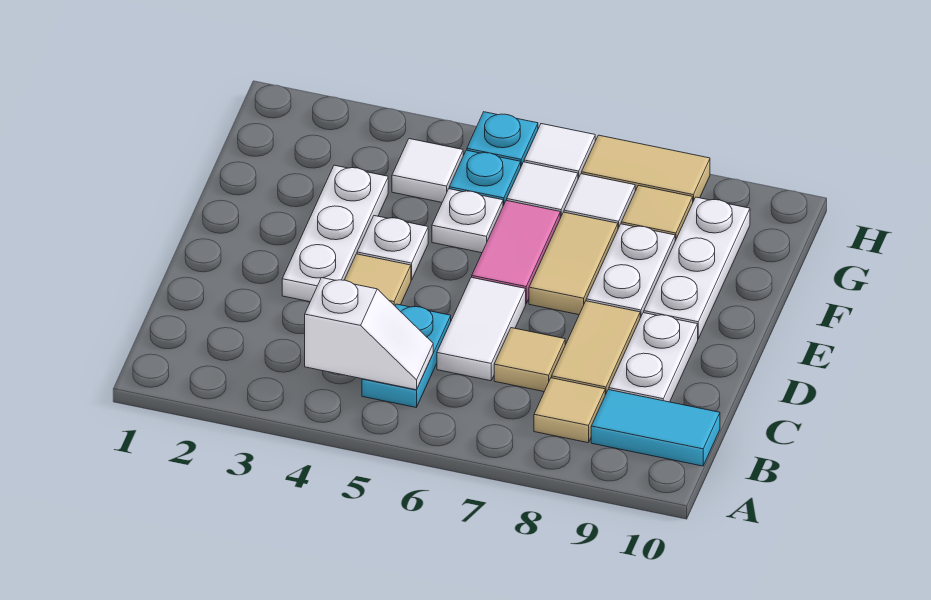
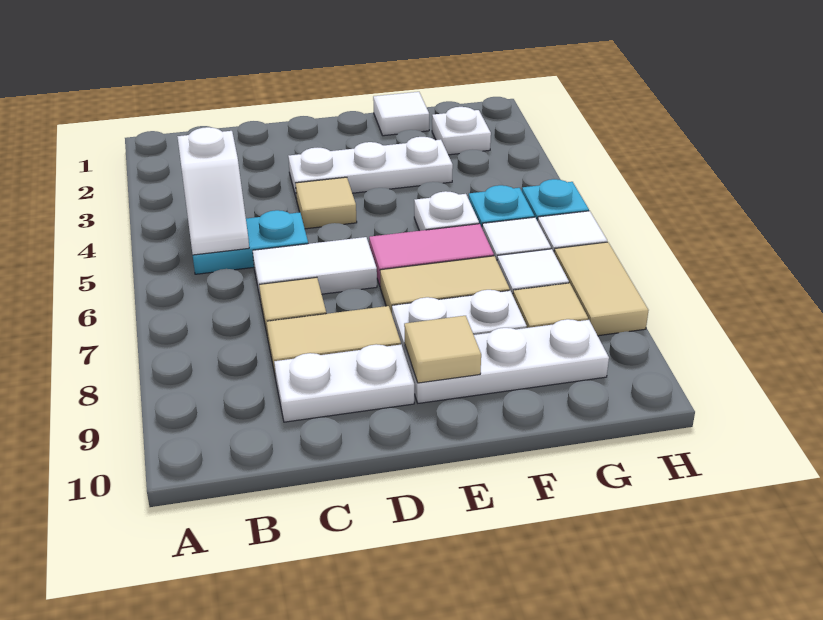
tan tile B8 level 1 -> tan tile E9 level 2
cyan tile B9:B10 level 1 -> none
white plate E4 level 1 -> white plate G2 level 1
white tile G4 level 1 -> white tile F1 level 1

